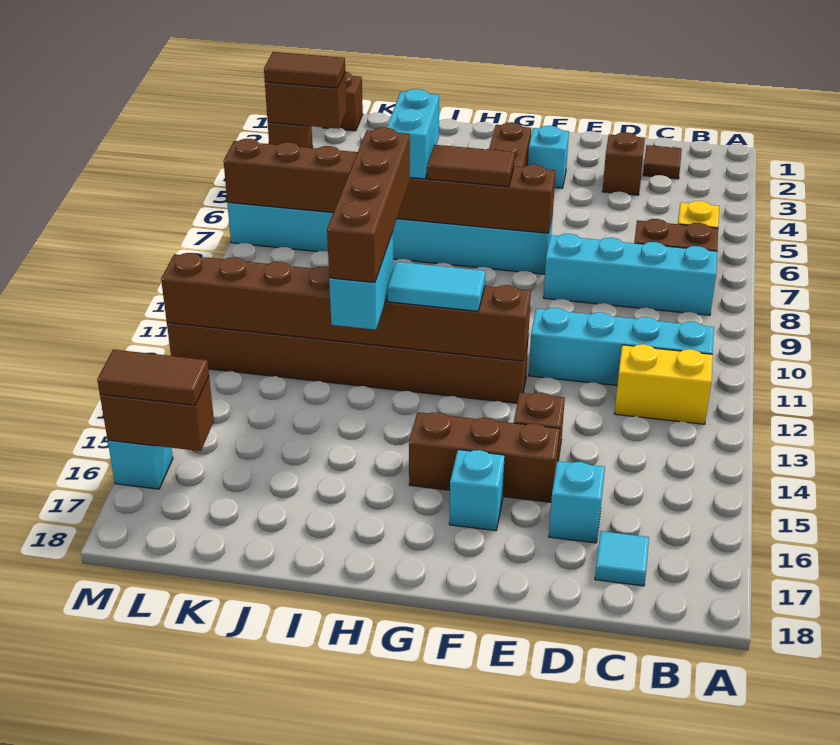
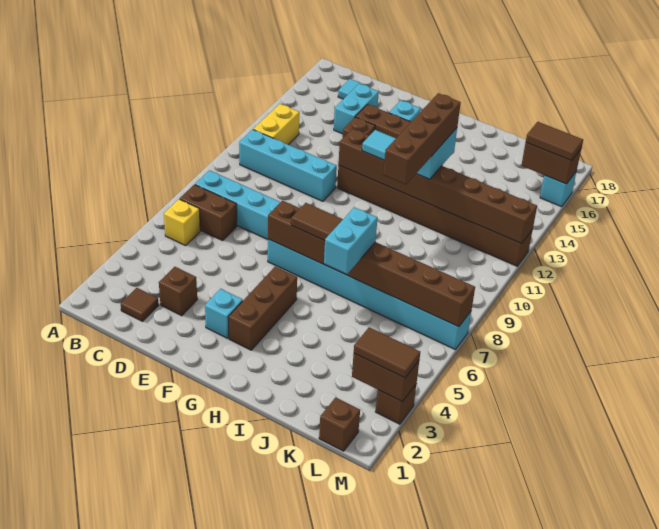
yellow brick B12:C12 level 1 -> yellow brick B12:B13 level 1
cyan brick D16 level 1 -> cyan brick D15:D16 level 1

